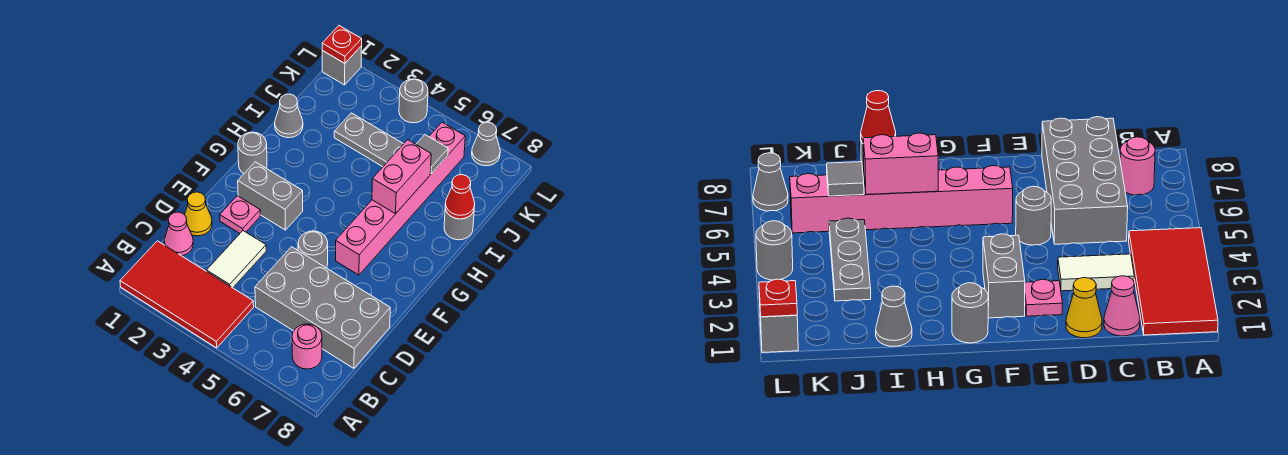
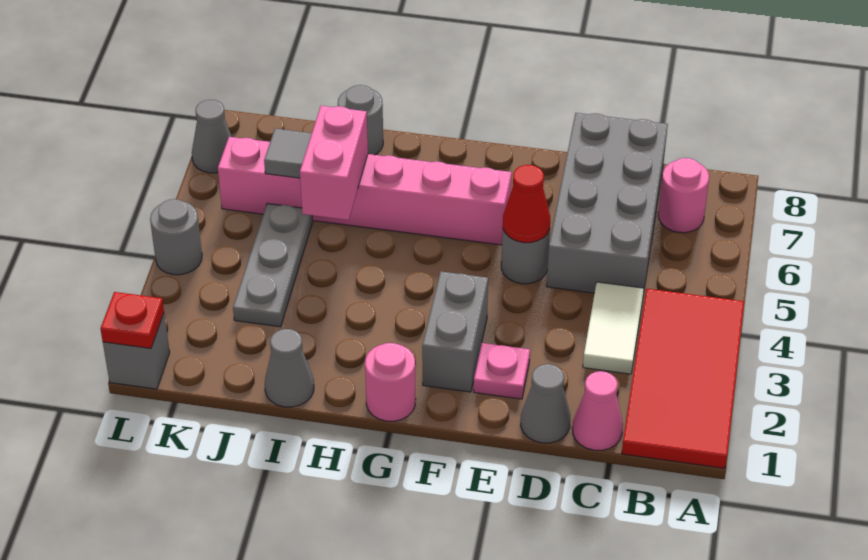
white tile C3:D3 level 1 -> white tile C3:C4 level 1
yellow cone D1 level 1 -> grey cone D1 level 1
grey round brick G1 level 1 -> pink round brick G1 level 1
pink brick H6:I6 level 2 -> pink brick I5:I6 level 2
red cone I8 level 2 -> red cone E5 level 2

